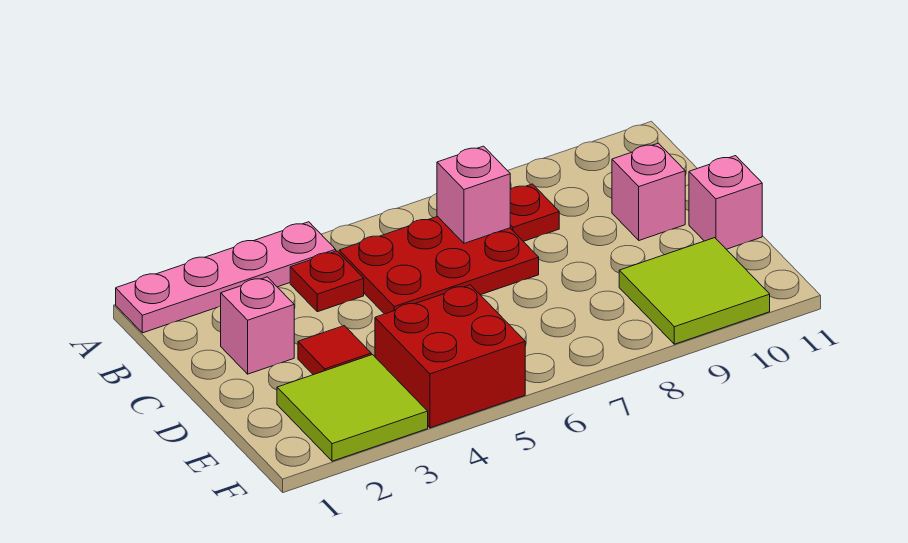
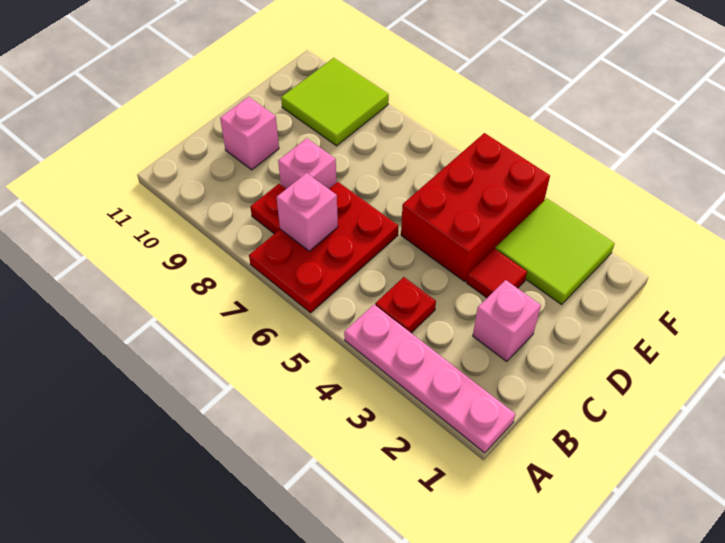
red plate B5:C7 level 1 -> red plate A6:C7 level 1
pink brick D11 level 1 -> pink brick C8 level 1
red brick E4:F5 level 1 -> red brick D4:F5 level 1

